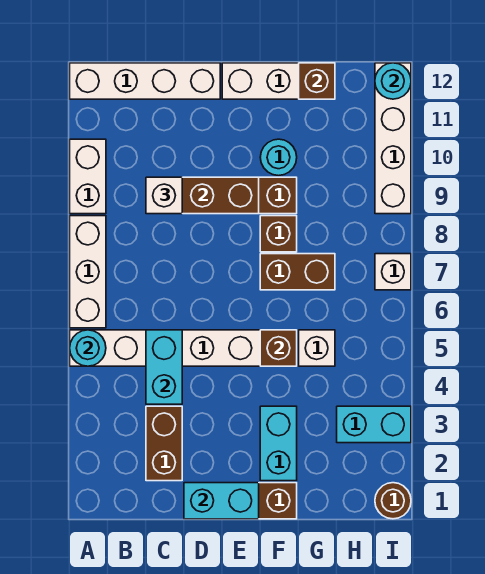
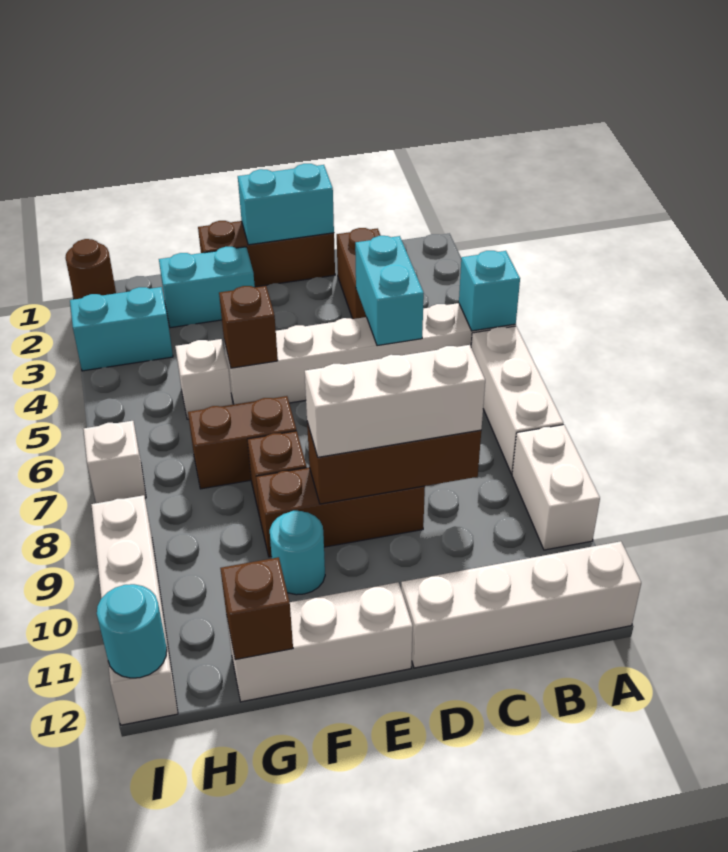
cyan round brick A5 level 2 -> cyan brick A5 level 2
white brick C9 level 3 -> white brick C9:E9 level 3
cyan brick F2:F3 level 1 -> cyan brick F2:G2 level 1

